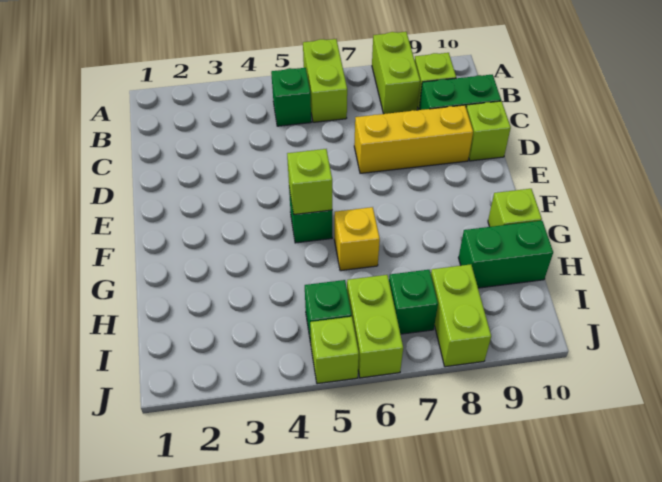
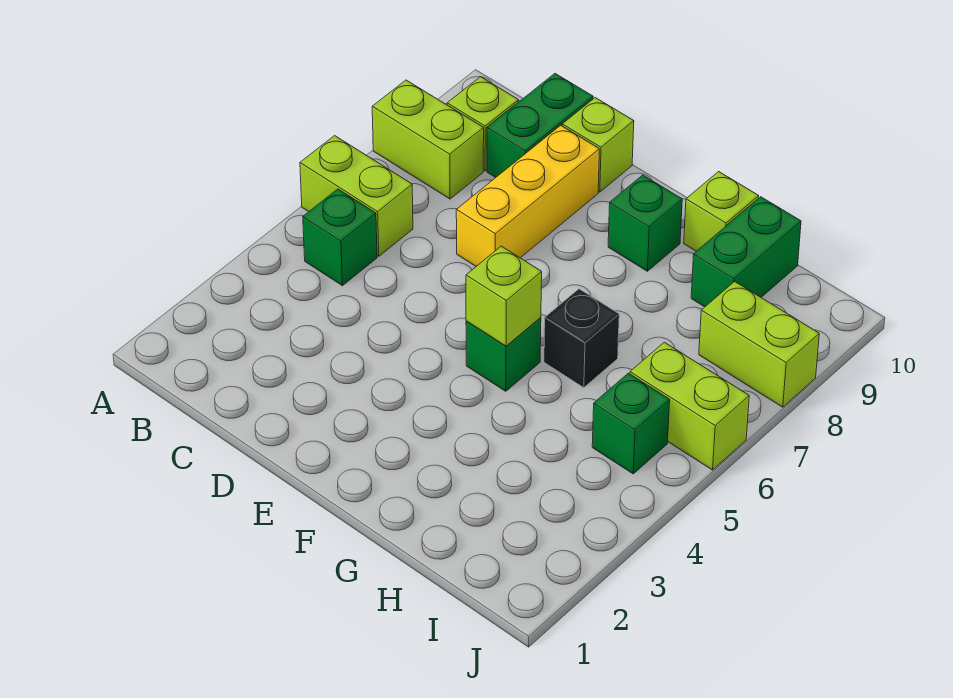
yellow brick G6 level 1 -> black brick G6 level 1
green brick I7 level 1 -> green brick F9 level 1
lime brick J5 level 1 -> none

